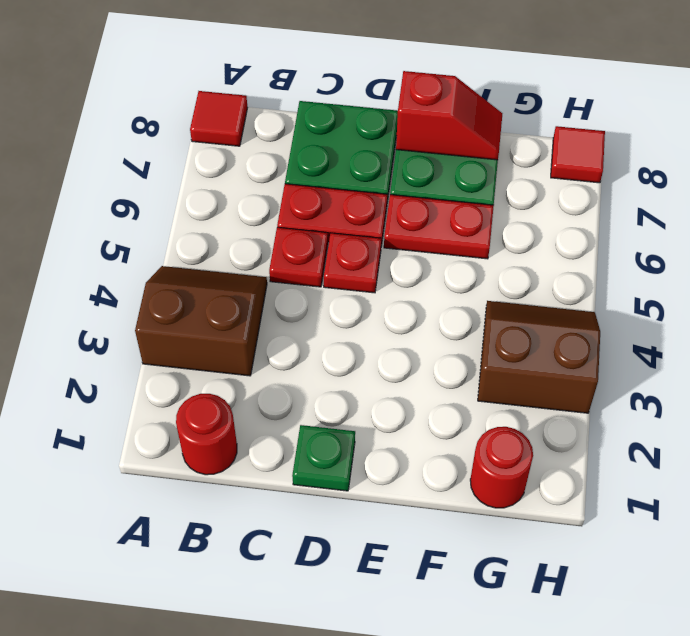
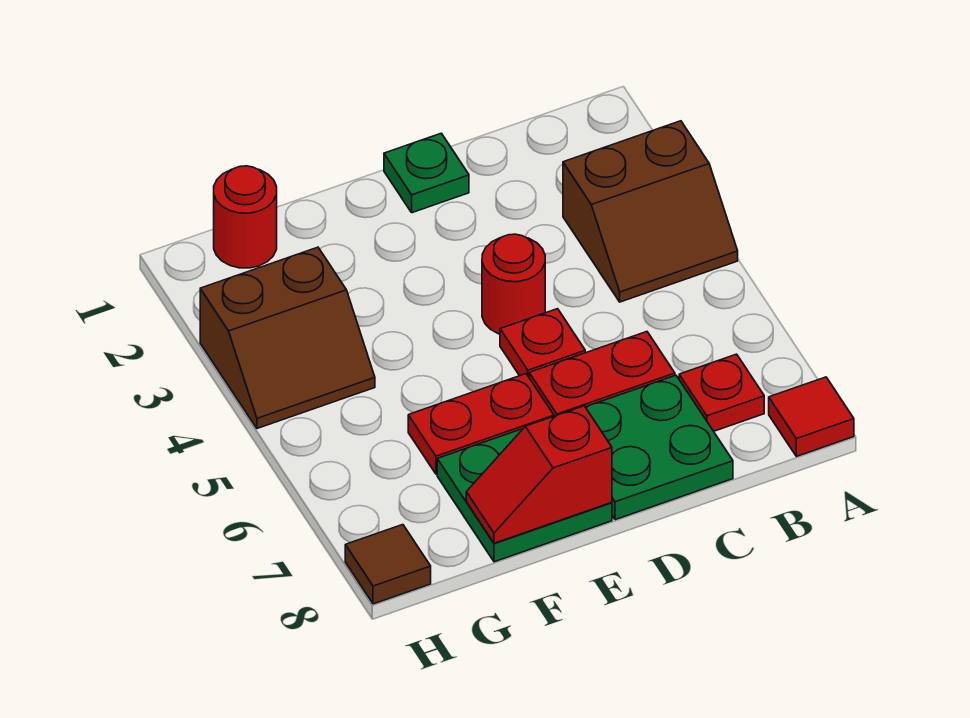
red round brick B1 level 1 -> red round brick D4 level 1
red plate C5 level 1 -> red plate B7 level 1
red tile H8 level 1 -> brown tile H8 level 1

